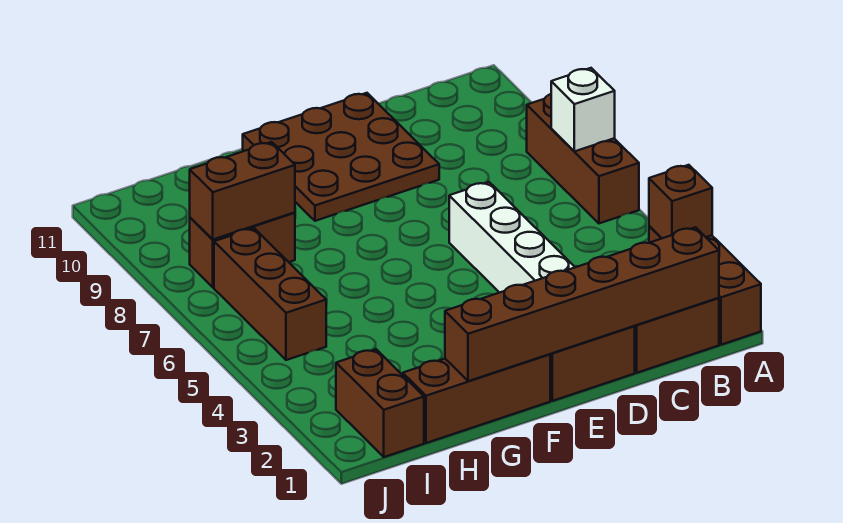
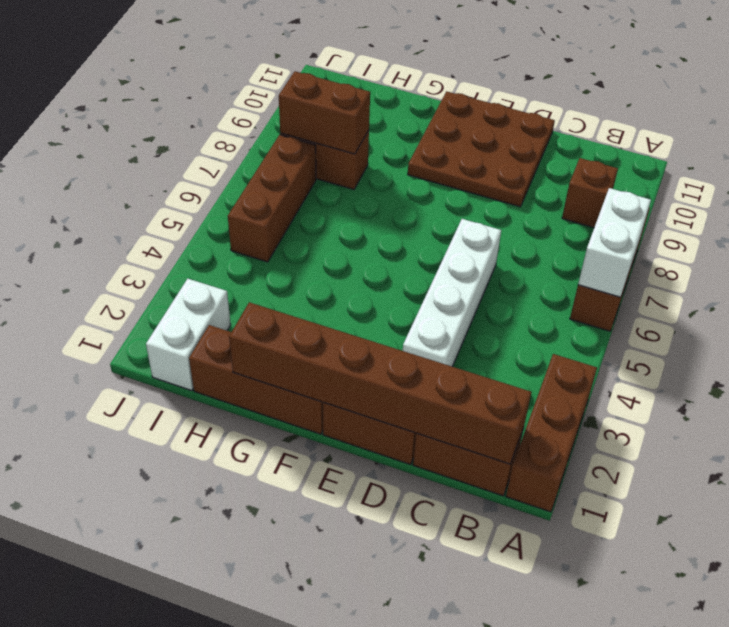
brown brick A3 level 2 -> brown brick B9 level 1
white brick A7 level 2 -> white brick A6:A7 level 2
brown brick I1:I2 level 1 -> white brick I1:I2 level 1

